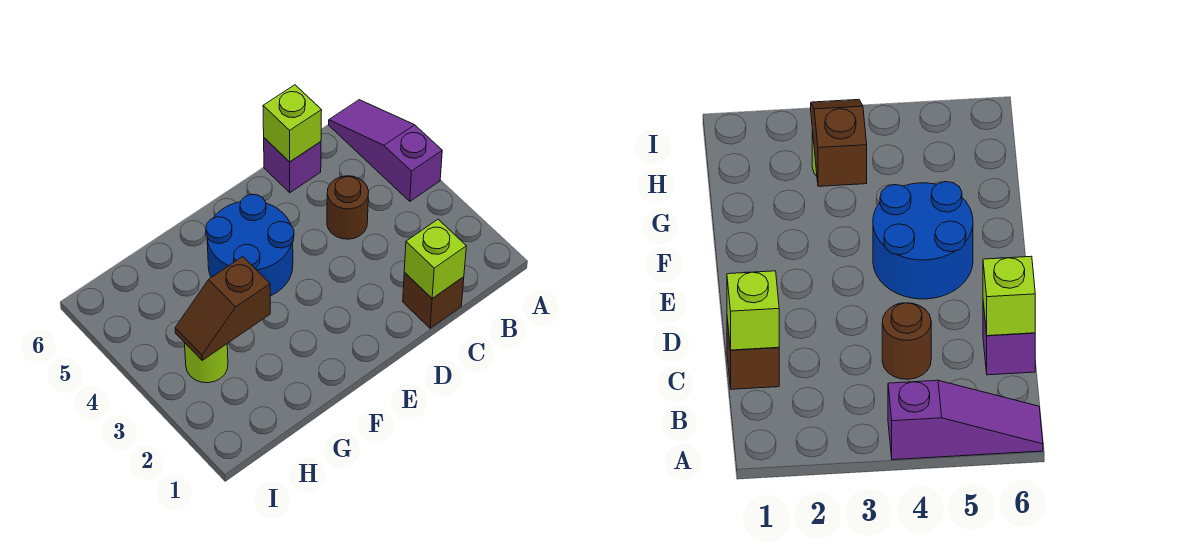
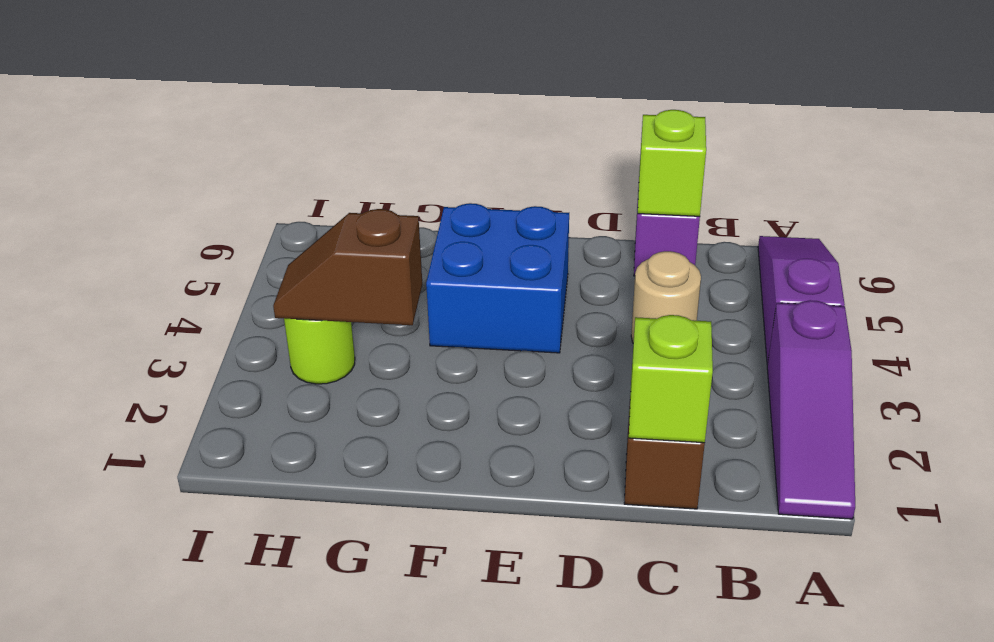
none -> purple slope A1:A3 level 1 top 3
brown round brick C4 level 1 -> tan round brick C4 level 1
blue round brick E4:F5 level 1 -> blue brick E4:F5 level 1

